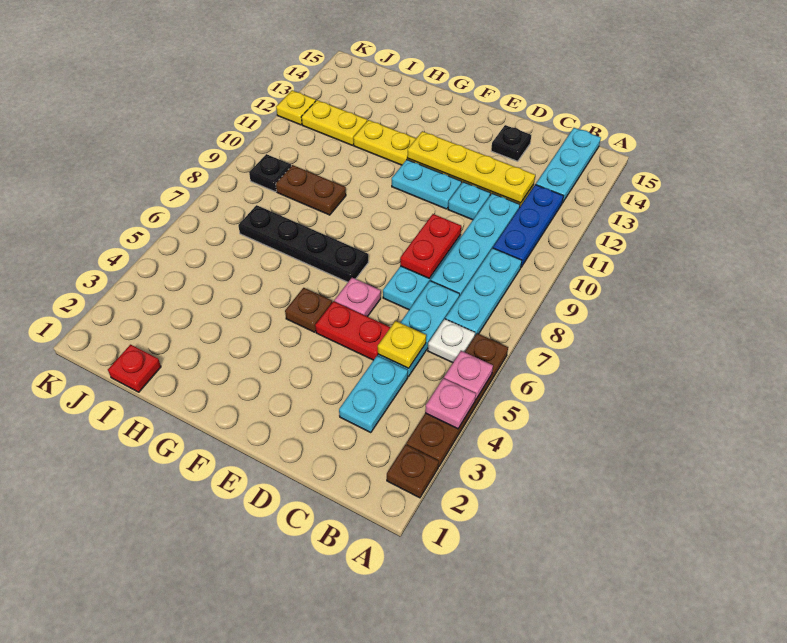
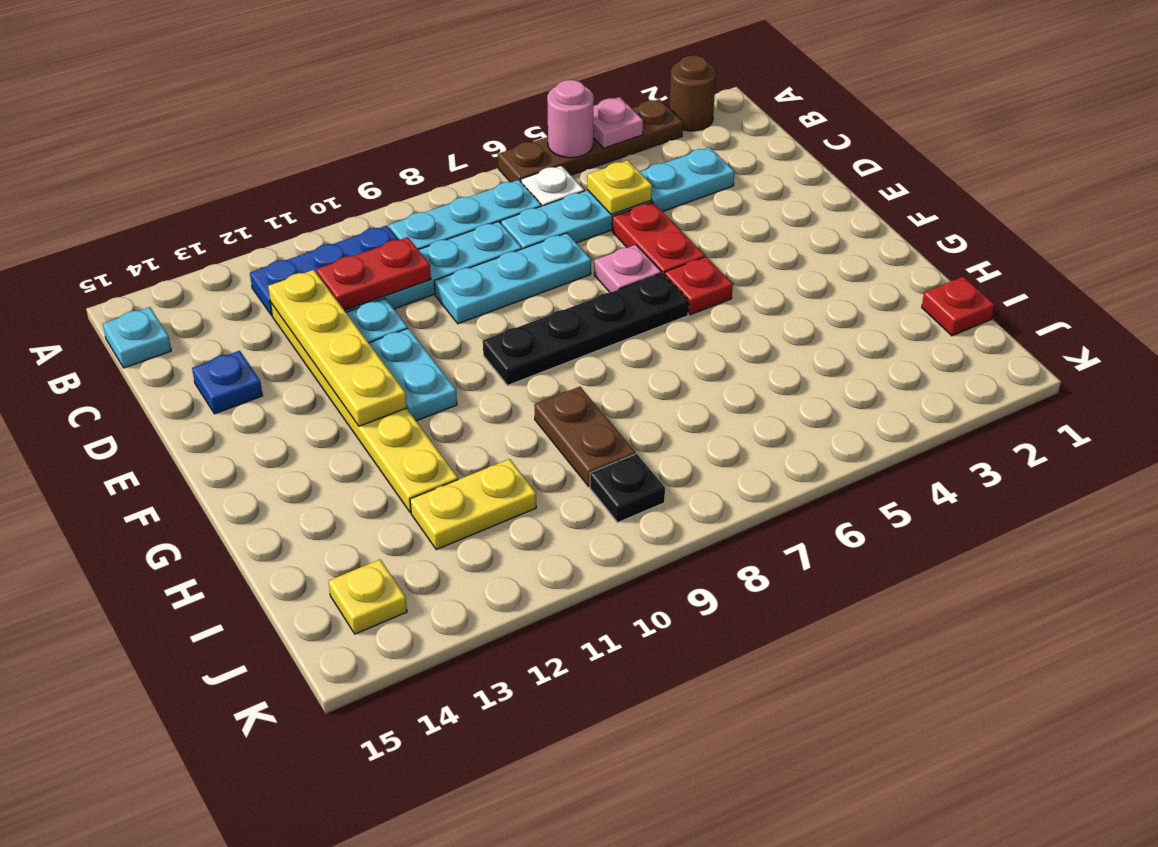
brown plate A2 level 1 -> brown round brick A2 level 1
pink plate A5 level 2 -> pink round brick A5 level 2
cyan plate B13:B15 level 1 -> cyan plate B15 level 1
red plate D8:D9 level 2 -> red plate C10:C11 level 2
black plate D14 level 1 -> blue plate D14 level 1
brown plate F5 level 1 -> red plate F5 level 1
black plate F7:I7 level 1 -> black plate F6:F9 level 1
yellow plate I12:J12 level 1 -> yellow plate I11:I12 level 1
yellow plate K12 level 1 -> yellow plate J14 level 1

